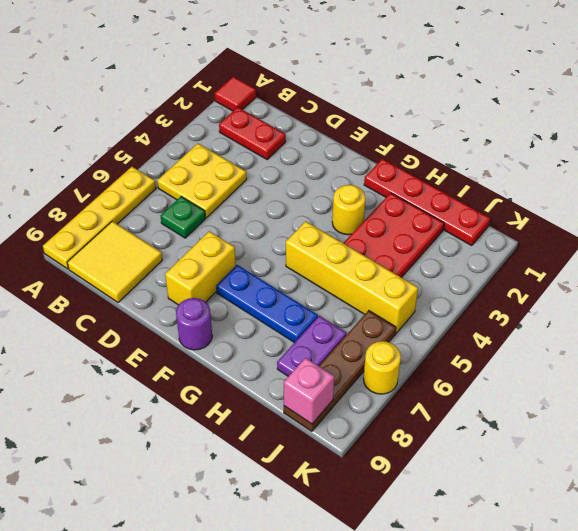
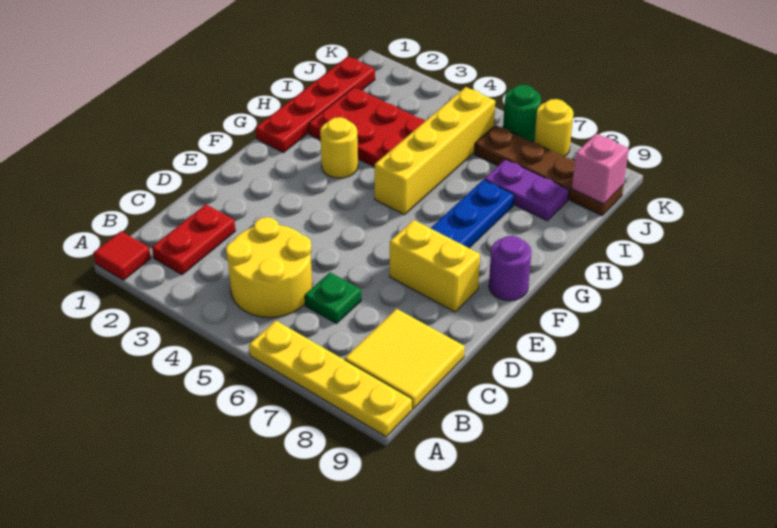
yellow plate B4:C5 level 1 -> yellow round brick B4:C5 level 1
none -> green round brick K6 level 1

